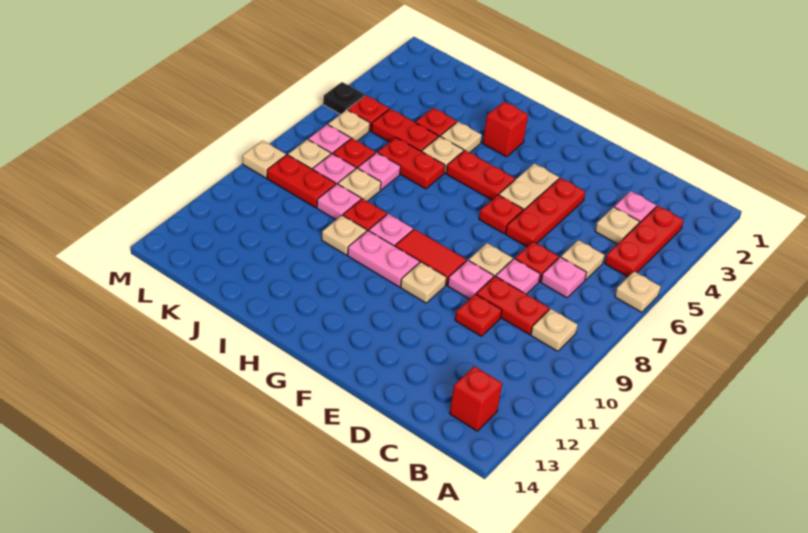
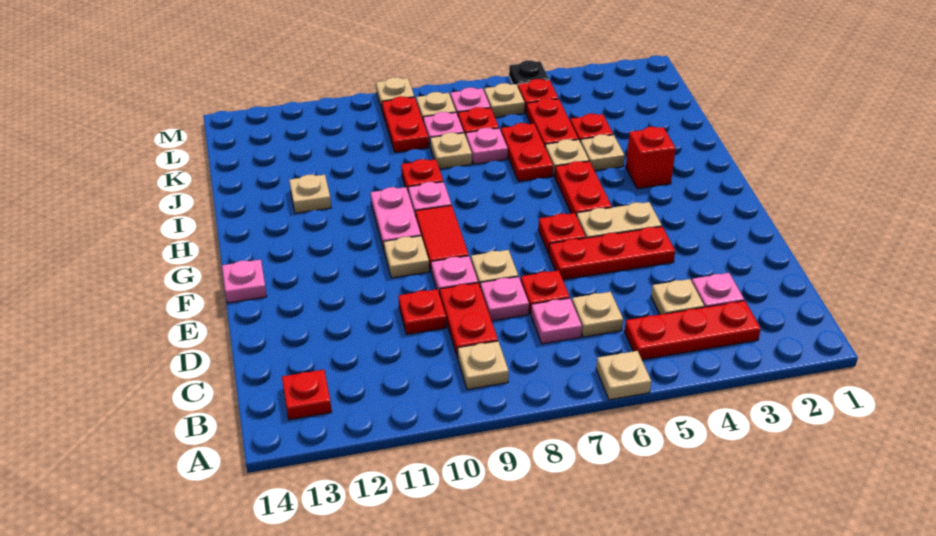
red brick B13 level 1 -> red plate B13 level 1
tan plate I10 level 1 -> tan plate I12 level 1
pink plate J9 level 1 -> pink plate F14 level 1

